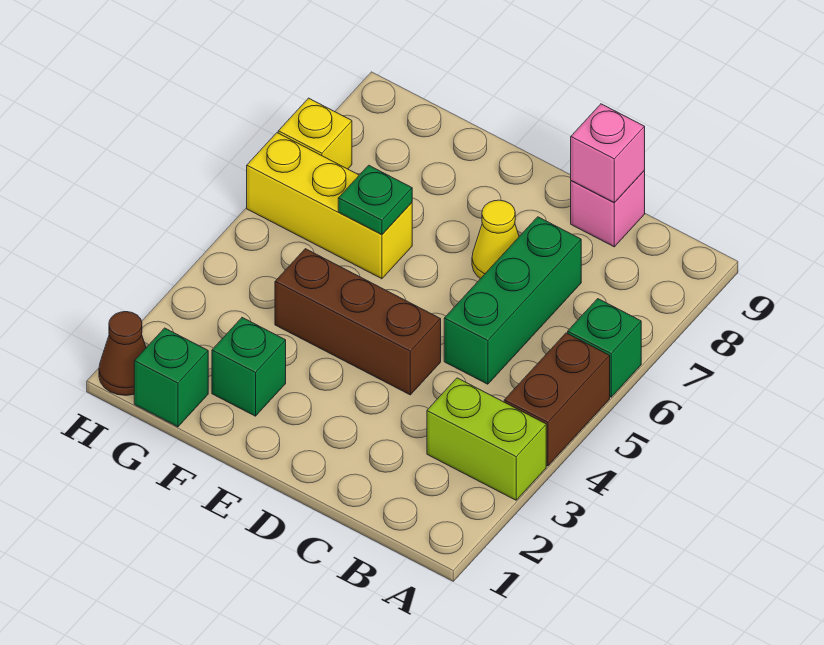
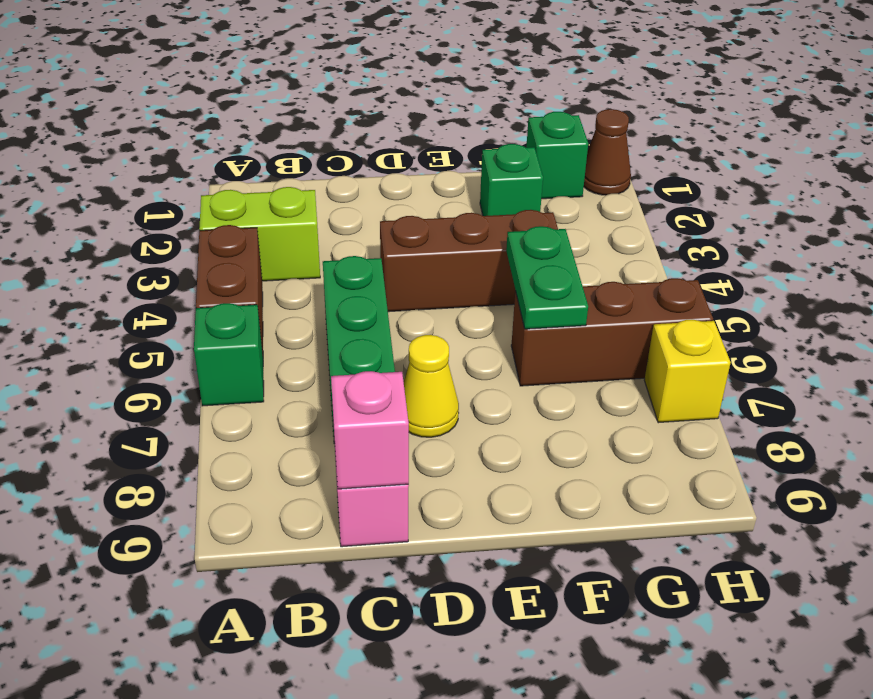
yellow brick F6:H6 level 1 -> brown brick F6:H6 level 1
green plate F6 level 2 -> green plate F5:F6 level 2

